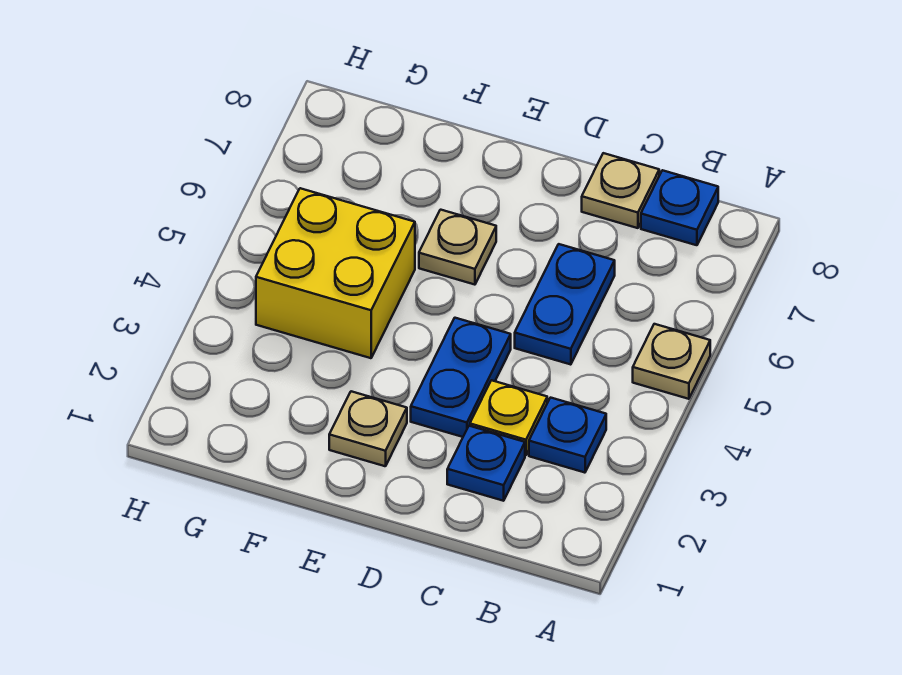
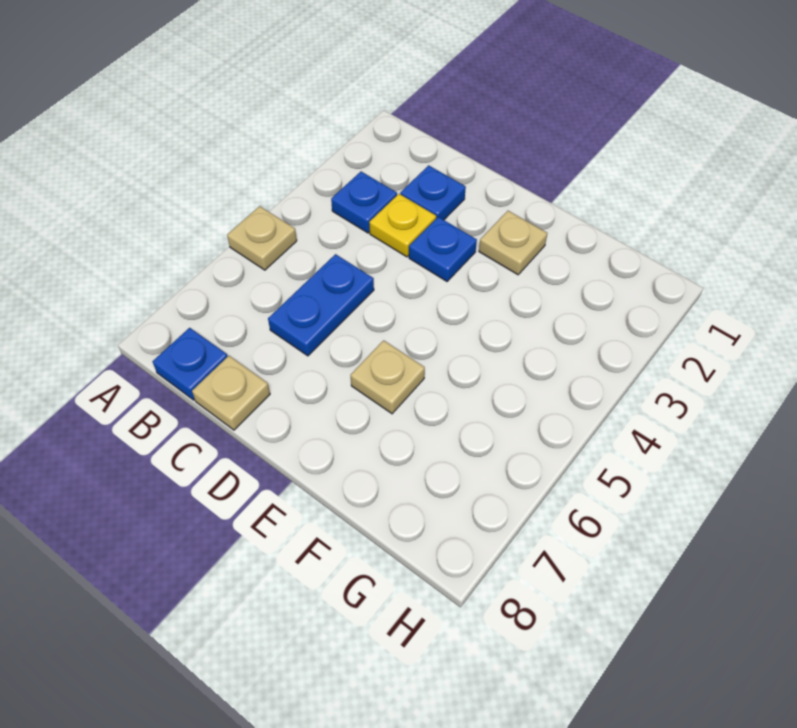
blue plate D3:D4 level 1 -> blue plate D3 level 1
yellow brick F4:G5 level 1 -> none

